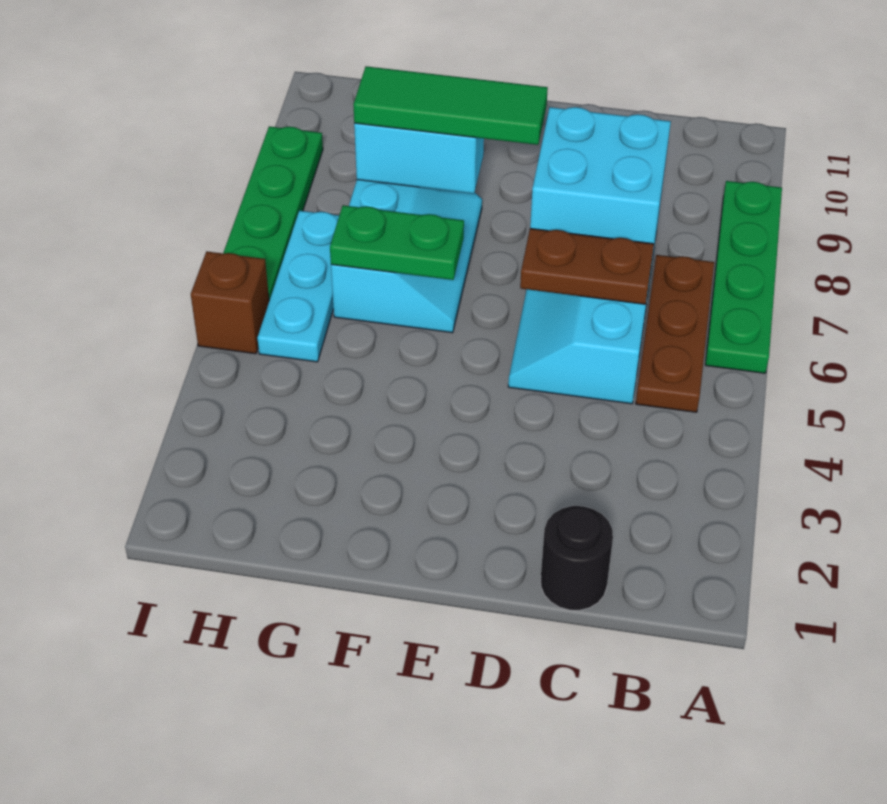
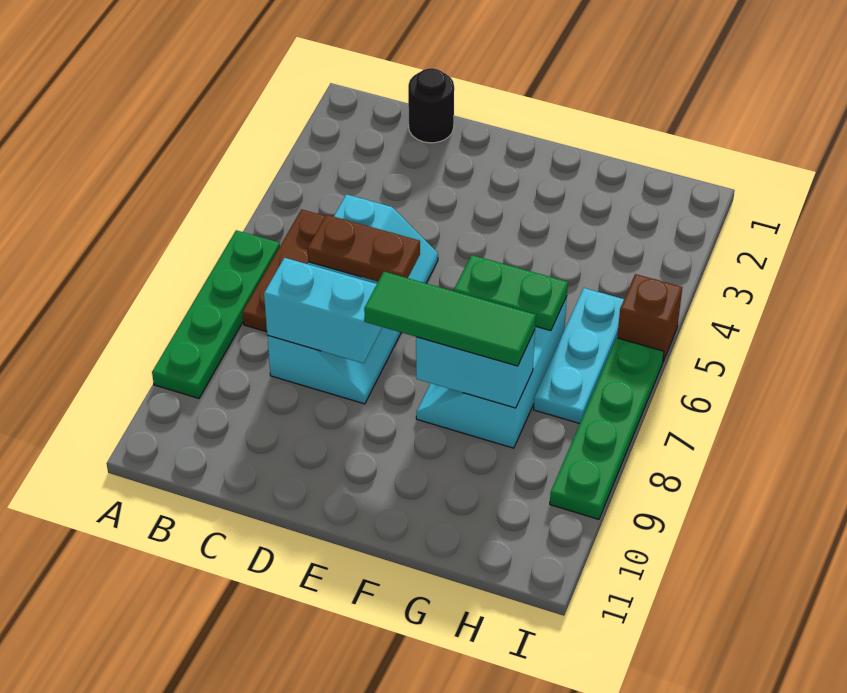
cyan brick C7:D8 level 2 -> cyan brick C8:D8 level 2

